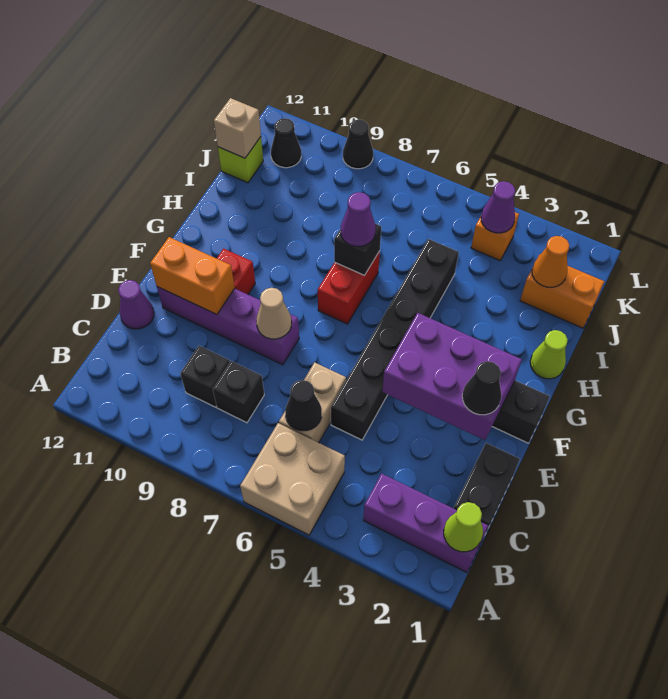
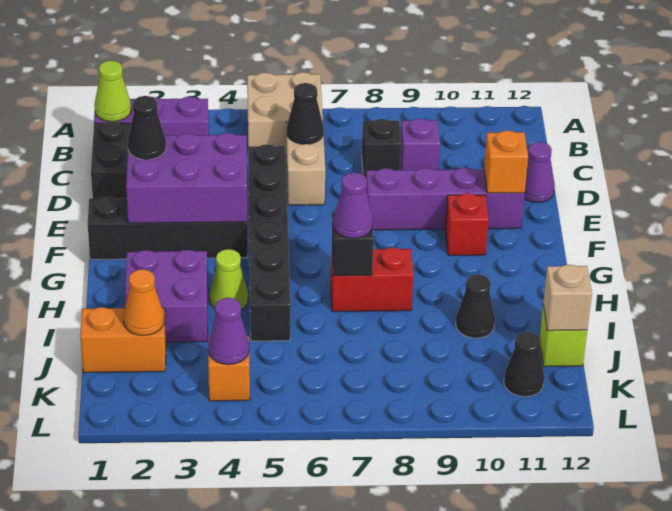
black brick C9 level 1 -> purple brick C9 level 1
tan cone E8 level 2 -> none
orange brick E10:E11 level 2 -> orange brick E11 level 2
red brick G7:H7 level 1 -> red brick H7:H8 level 1
lime cone H1 level 1 -> lime cone H4 level 1
none -> purple brick H2:I3 level 1
black cone L9 level 1 -> black cone I10 level 1

